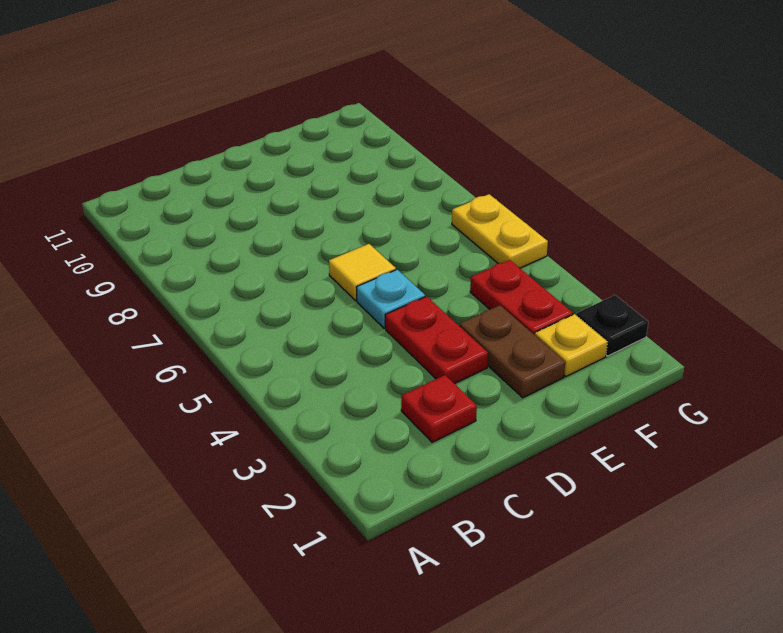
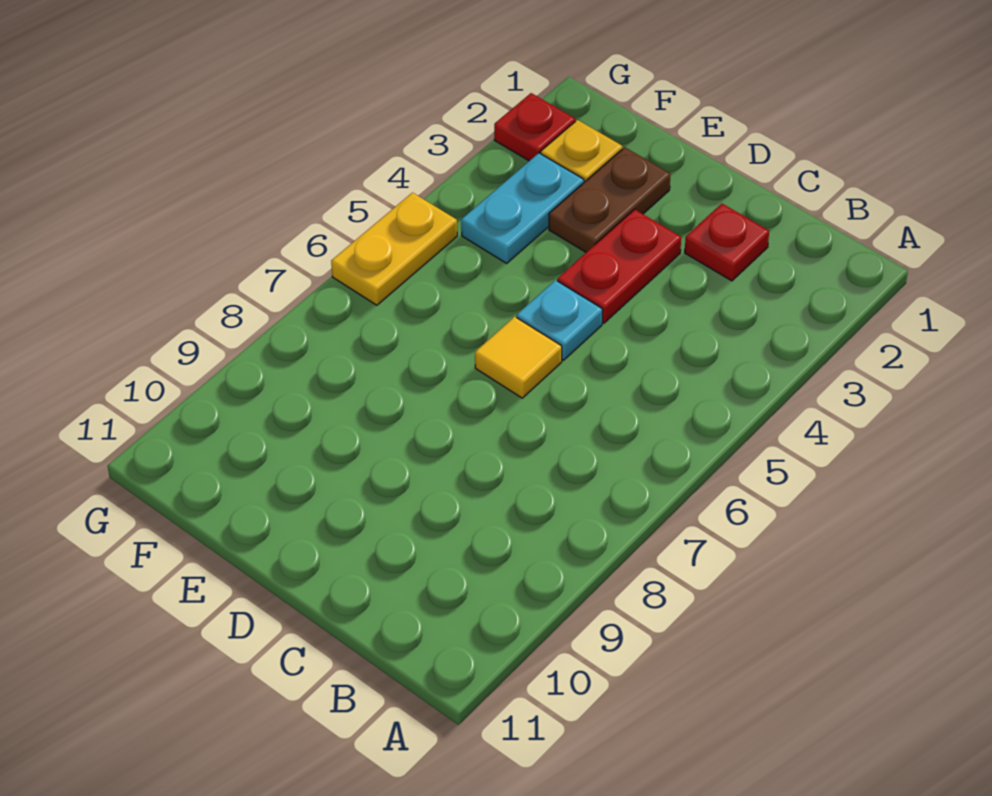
red plate F3:F4 level 1 -> cyan plate F3:F4 level 1
black plate G2 level 1 -> red plate G2 level 1

